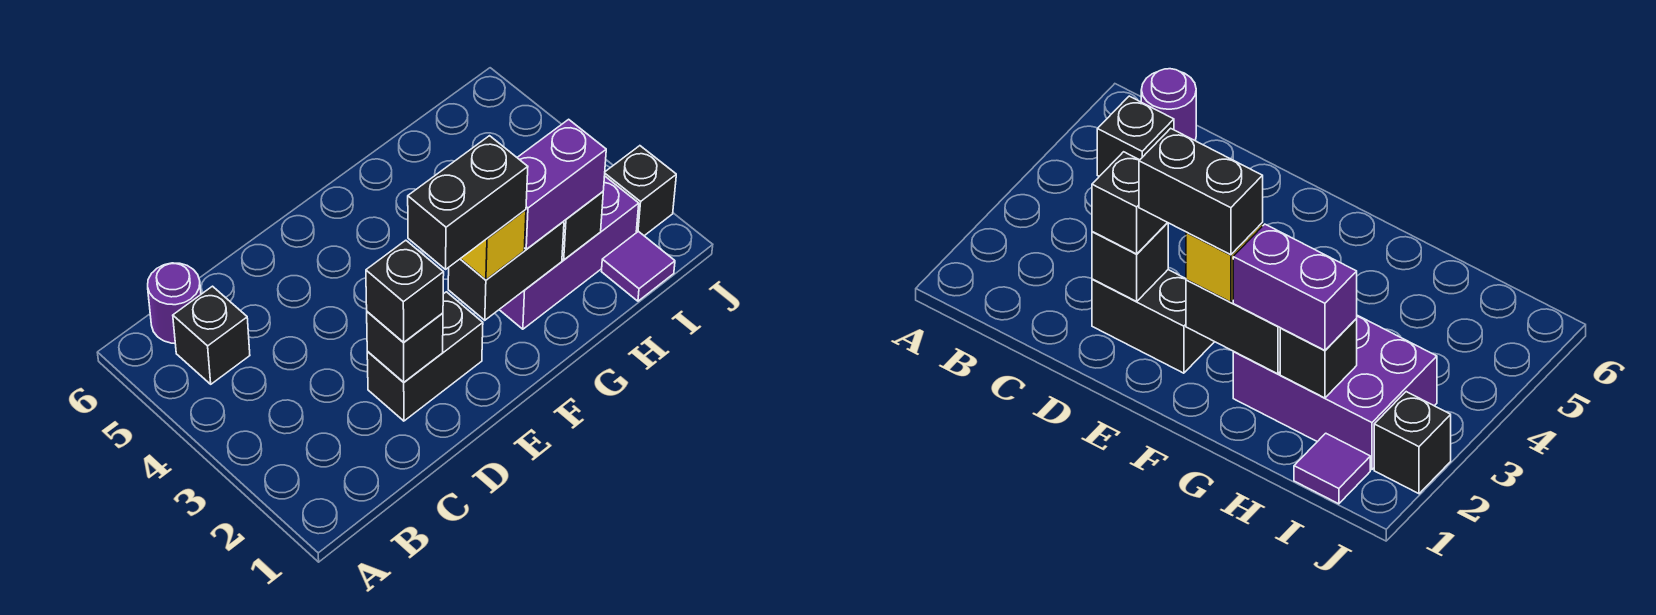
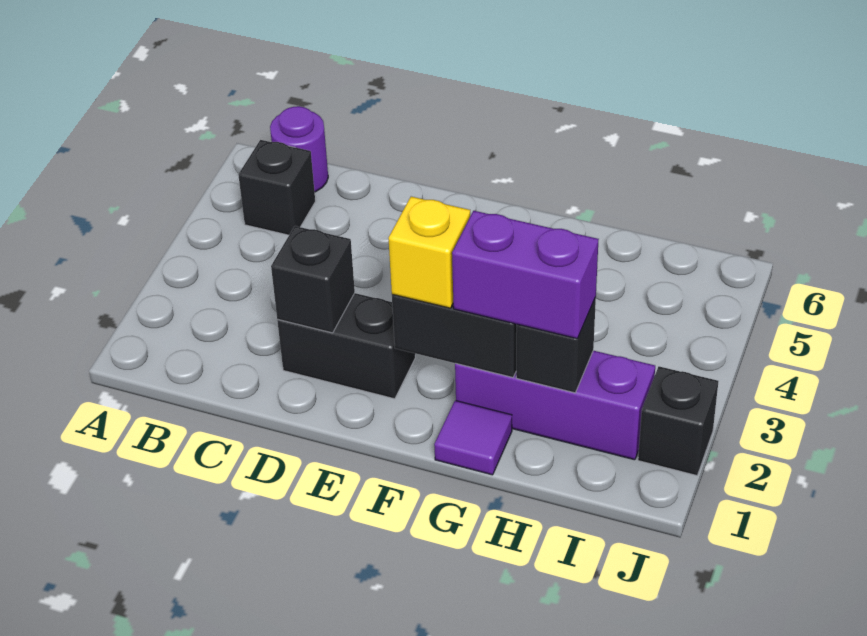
black brick D2 level 3 -> none
black brick E2:F2 level 4 -> none
purple brick G2:I3 level 1 -> purple brick G2:I2 level 1
purple tile I1 level 1 -> purple tile G1 level 1

